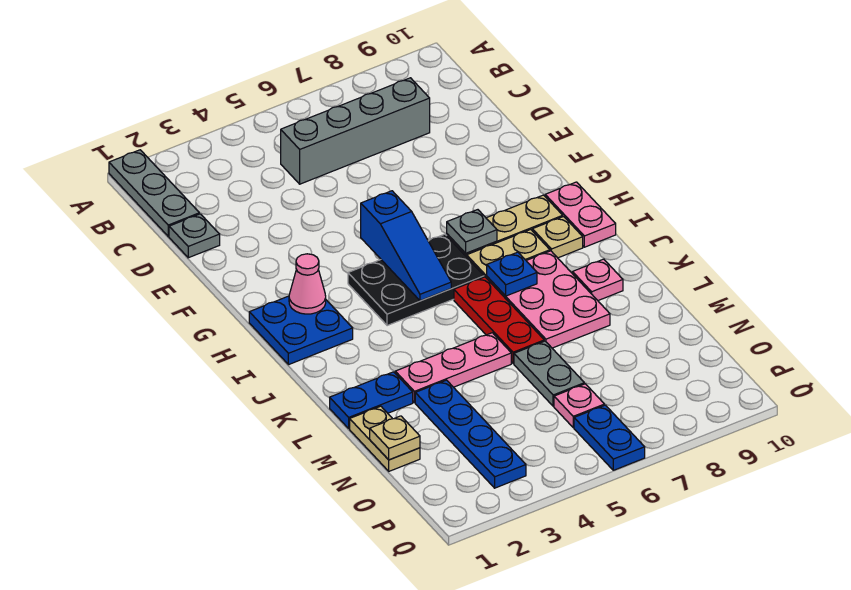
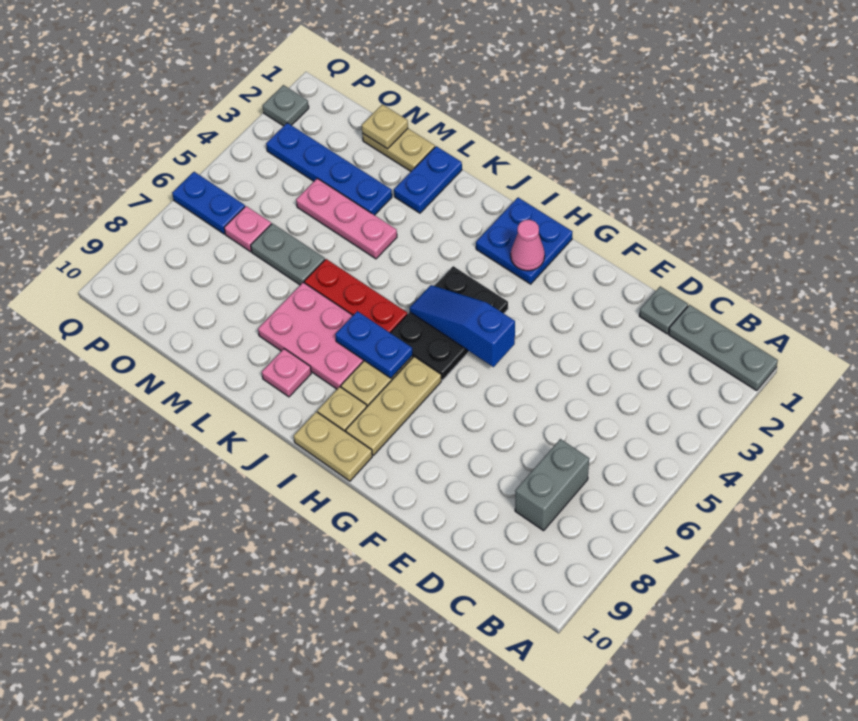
grey brick C5:C8 level 1 -> grey brick C7:C8 level 1
grey plate H7 level 2 -> grey plate Q2 level 1
pink plate H10:I10 level 1 -> tan plate H10:I10 level 1
blue plate J7 level 2 -> blue plate I7:J7 level 2
pink plate L3:L5 level 1 -> pink plate L4:N4 level 1

